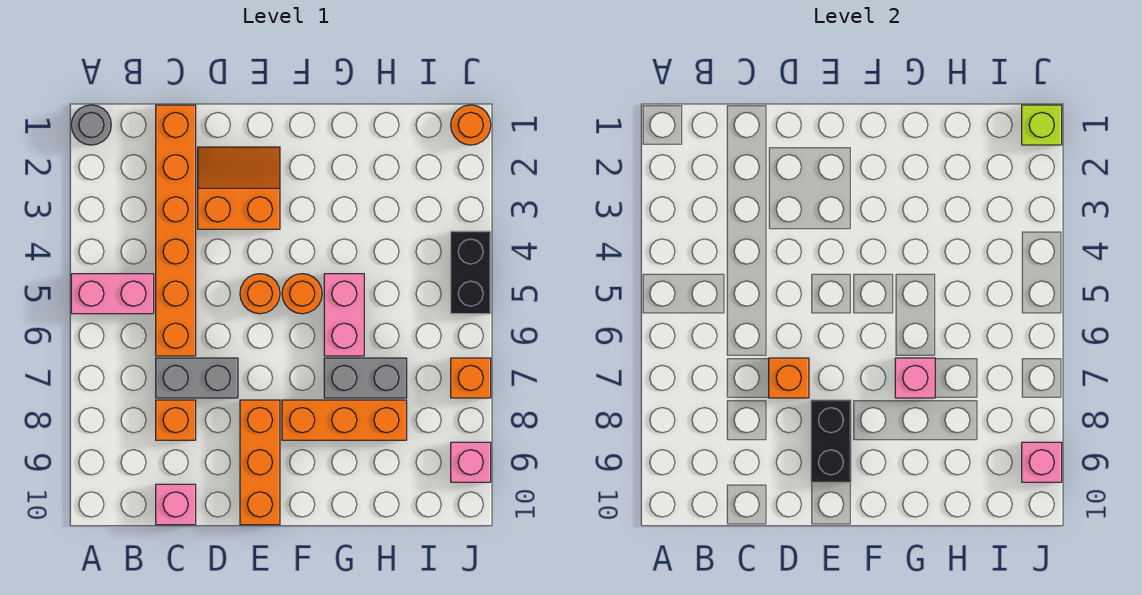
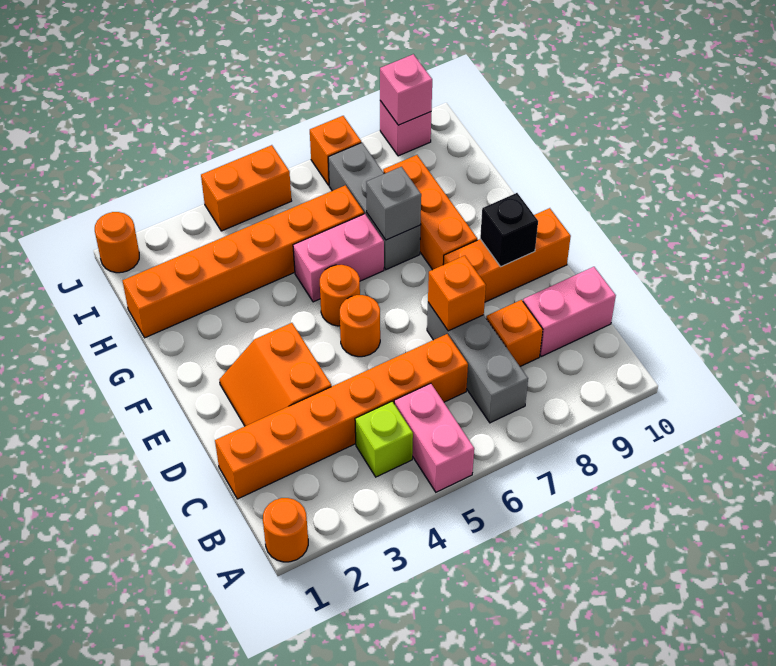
grey round brick A1 level 1 -> orange round brick A1 level 1
grey brick C7:D7 level 1 -> grey brick B7:D7 level 1
pink brick C10 level 1 -> pink brick C9:C10 level 1
black brick E8:E9 level 2 -> black brick E9 level 2
grey brick G7:H7 level 1 -> grey brick G7:I7 level 1
pink brick G7 level 2 -> grey brick G7 level 2
none -> orange brick H1:H6 level 1
lime brick J1 level 2 -> lime brick B4 level 1
black brick J4:J5 level 1 -> orange brick J4:J5 level 1

